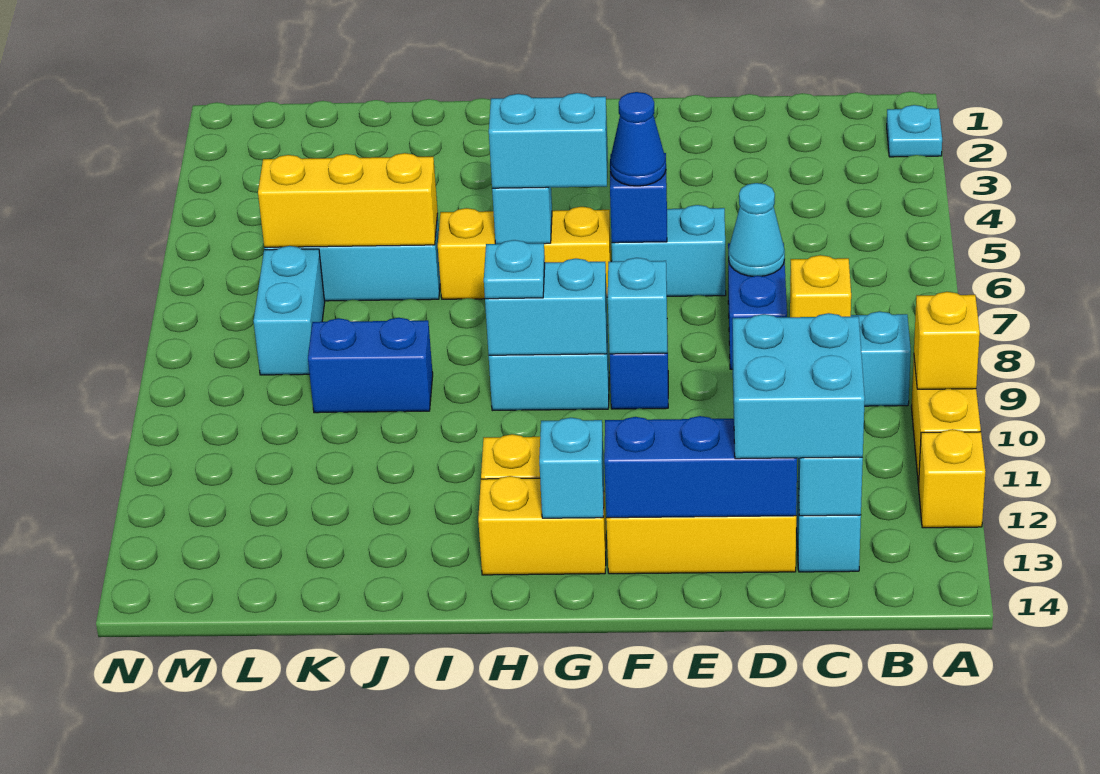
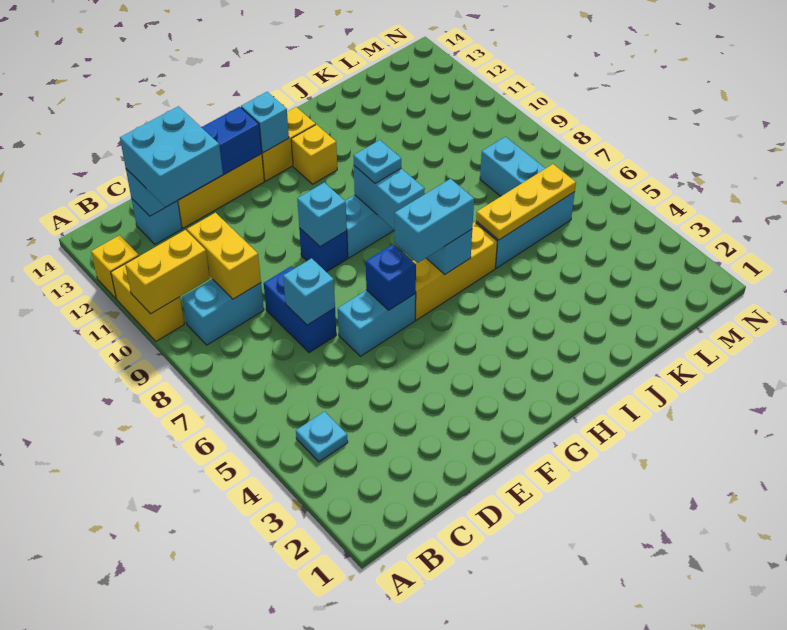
cyan plate A2 level 1 -> cyan plate B4 level 1
yellow brick A10 level 2 -> yellow brick A10:B10 level 2
yellow brick C9 level 2 -> yellow brick C9:C10 level 2
cyan cone D7 level 2 -> cyan brick D7 level 2
blue cone F6 level 3 -> none
cyan brick G9:H9 level 2 -> cyan brick H8:H9 level 2
yellow brick J6:L6 level 2 -> yellow plate J6:L6 level 2
blue brick J9:K9 level 1 -> none

